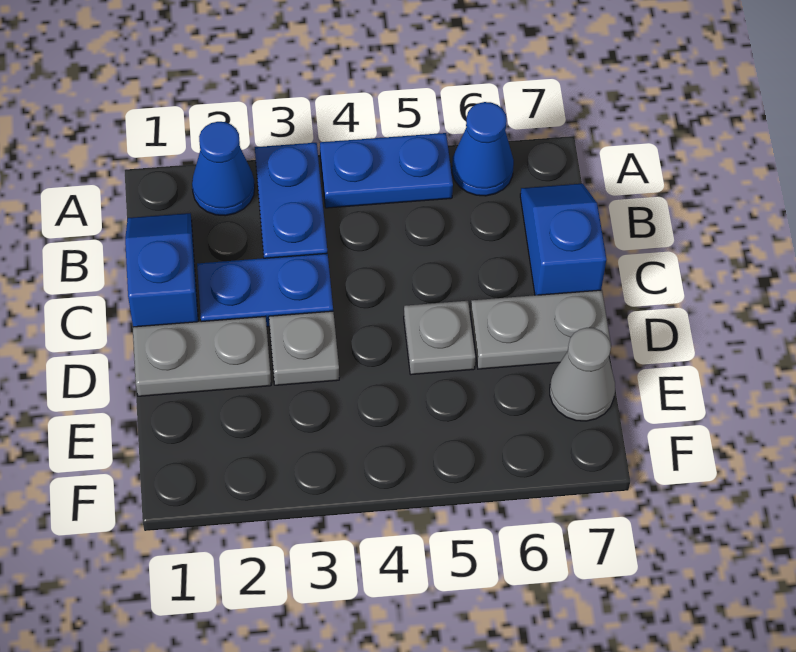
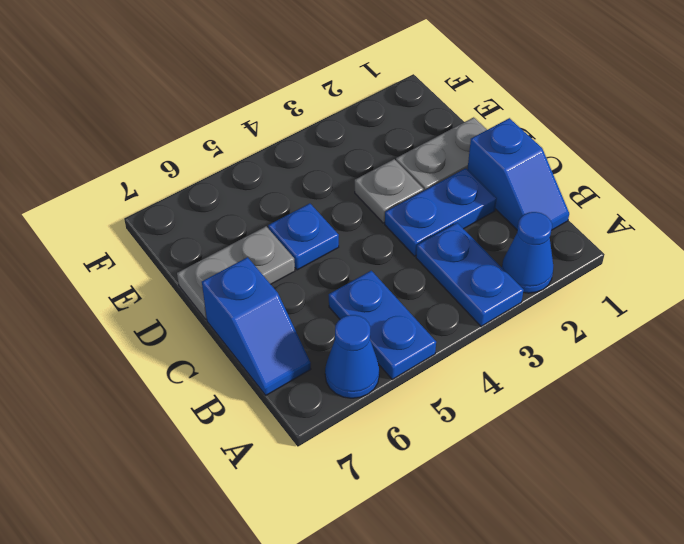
blue plate A4:A5 level 1 -> blue plate A5:B5 level 1
grey plate D5 level 1 -> blue plate D5 level 1
grey cone E7 level 1 -> none

